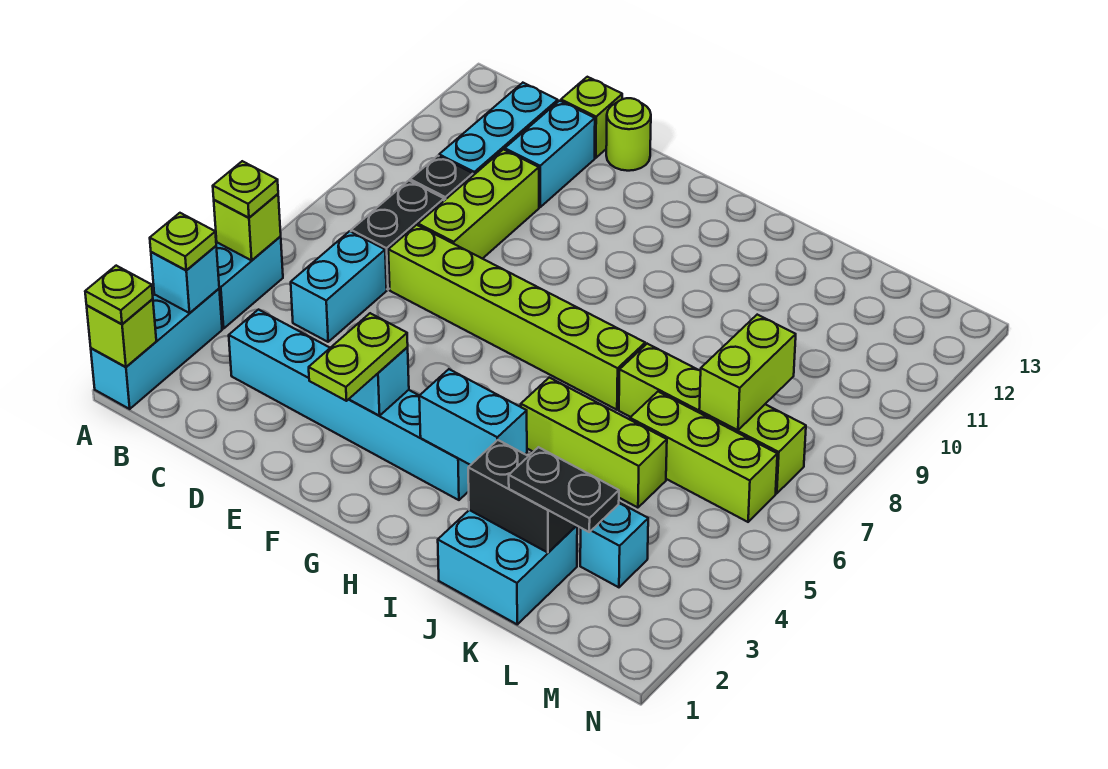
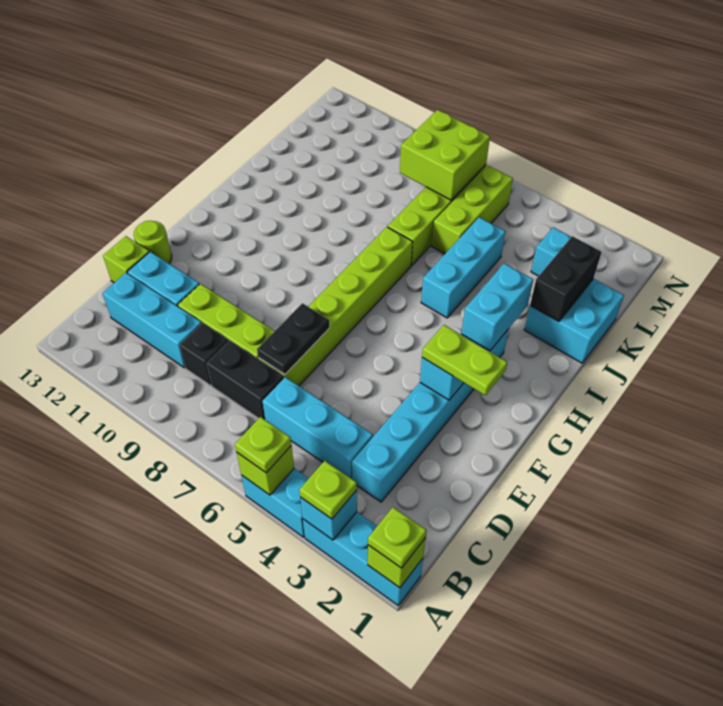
cyan brick C5:C6 level 1 -> cyan brick C4:C6 level 1
lime brick I5:K5 level 1 -> cyan brick I5:K5 level 1
black plate K2:L2 level 3 -> black plate D7:E7 level 2
lime brick L7:L8 level 2 -> lime brick L7:M8 level 2

